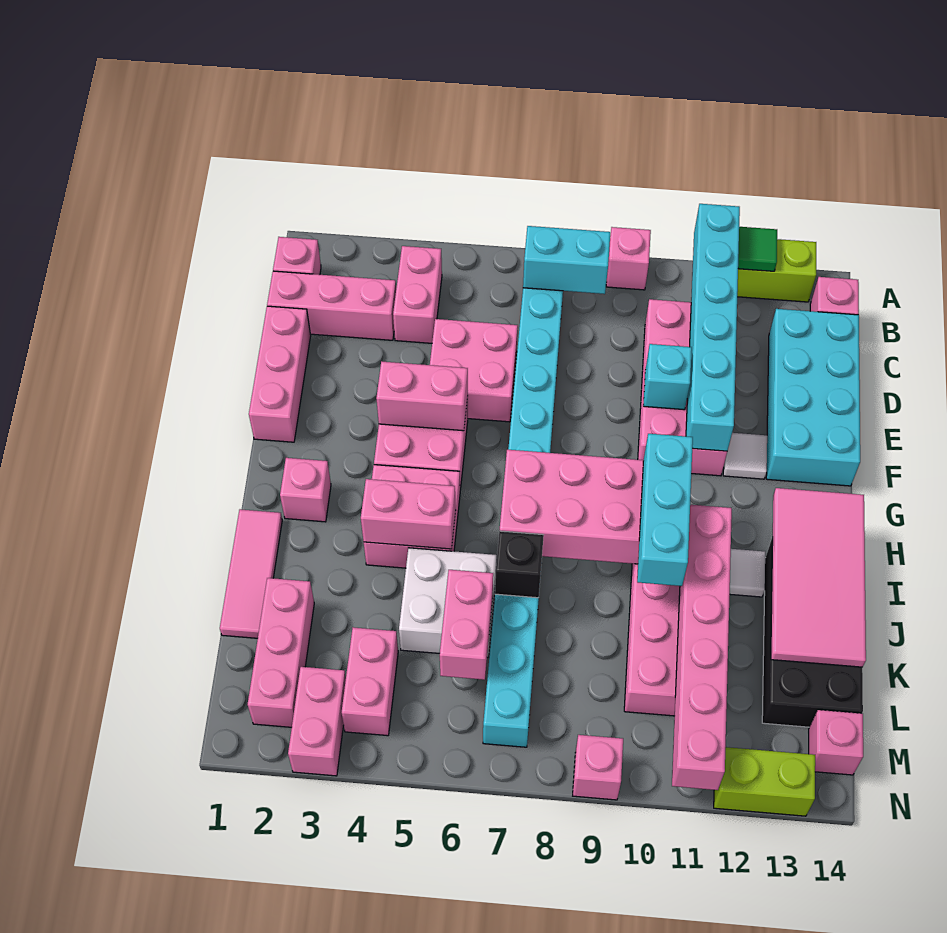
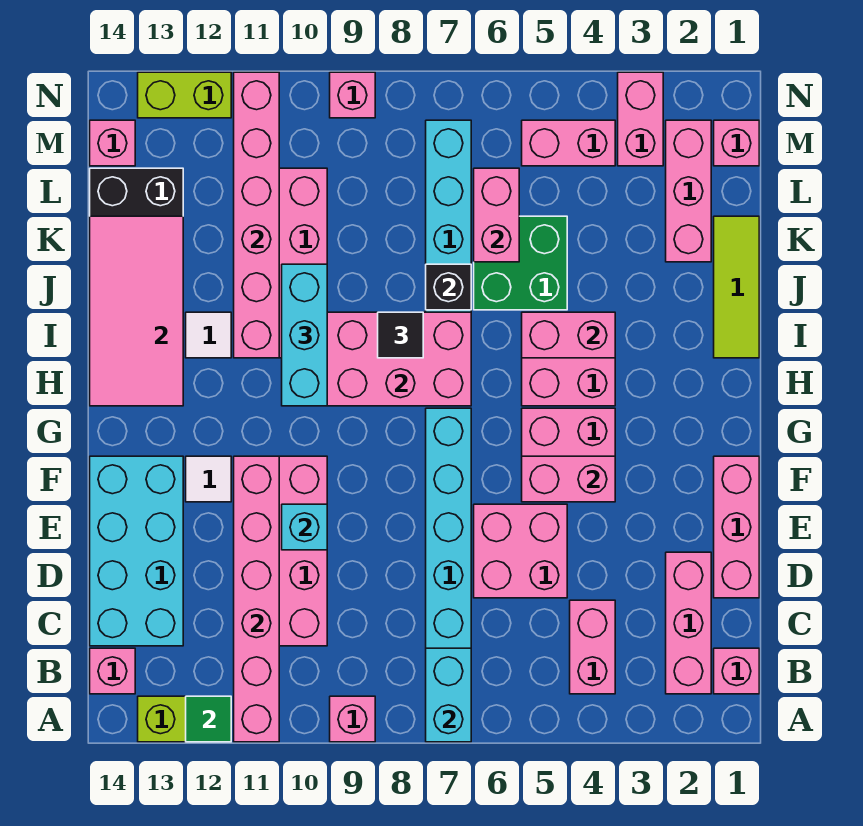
cyan brick A11:F11 level 2 -> pink brick A11:F11 level 2
cyan brick B7:B8 level 2 -> cyan brick A7:B7 level 2
pink brick C1:C3 level 1 -> pink brick B2:D2 level 1
pink brick H2 level 1 -> pink brick M1 level 1
pink tile I1:K1 level 1 -> lime tile I1:K1 level 1
none -> black tile I8 level 3
white brick J5:K6 level 1 -> green brick J5:K6 level 1
pink brick L4:M4 level 1 -> pink brick M4:M5 level 1

